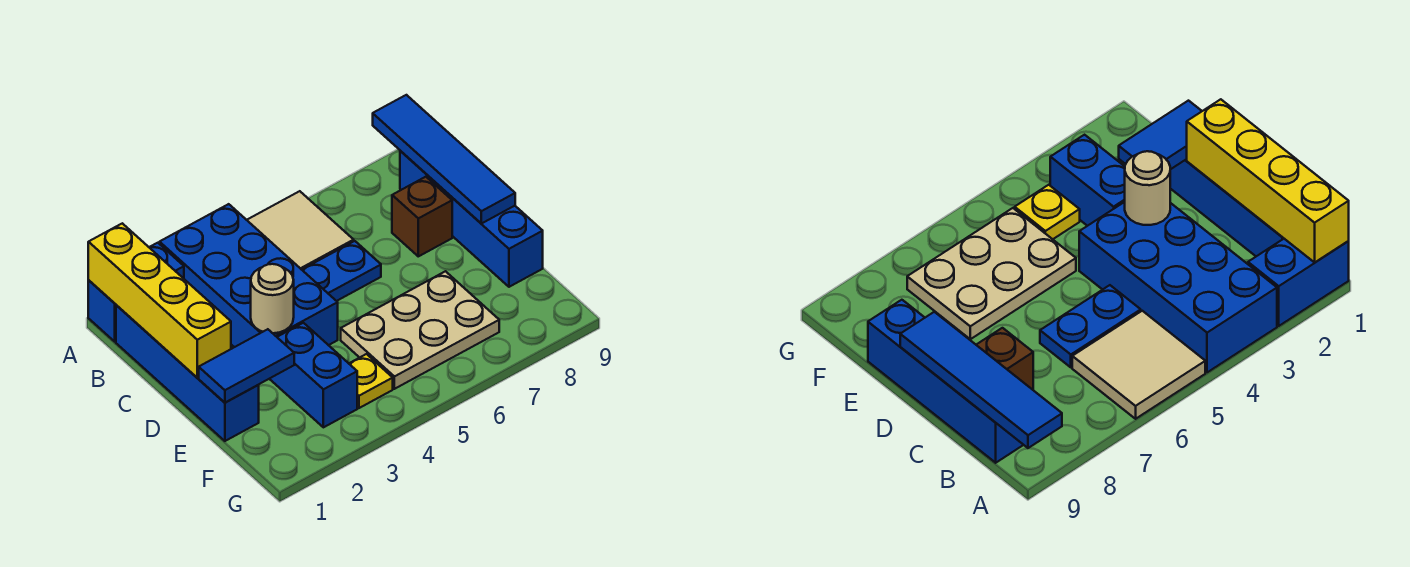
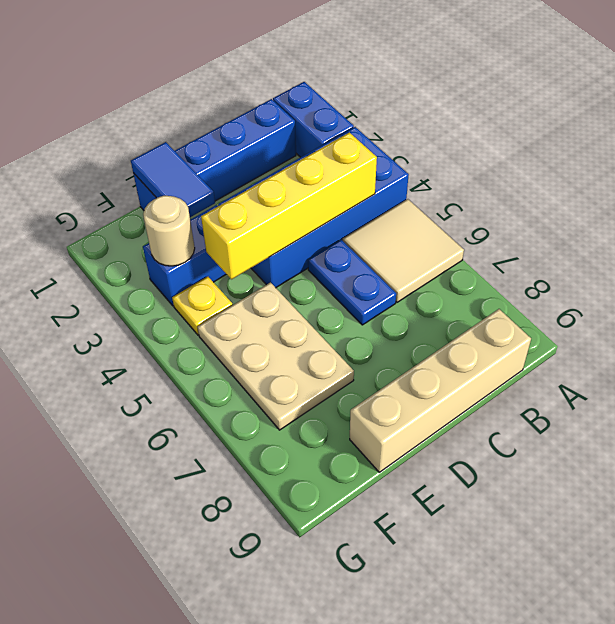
yellow brick A1:D1 level 2 -> yellow brick B4:E4 level 2
blue tile A9:D9 level 2 -> none
blue brick B9:E9 level 1 -> tan brick B9:E9 level 1
brown brick C8 level 1 -> none
tan round brick D3 level 2 -> tan round brick F3 level 2

